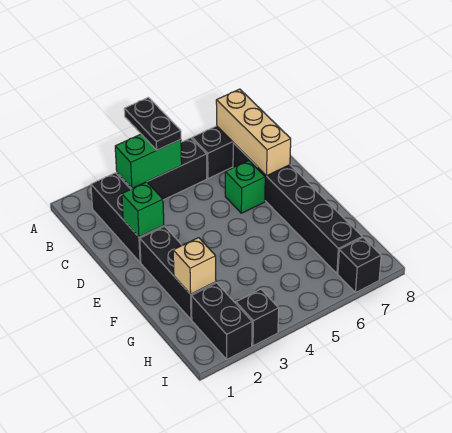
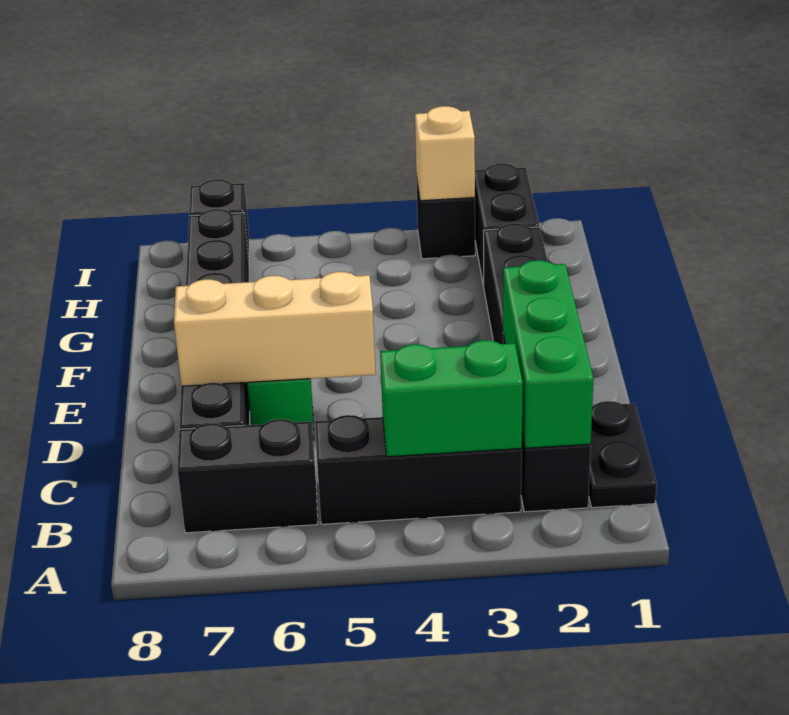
black plate A4:B4 level 3 -> black plate B1:C1 level 1
tan brick B7:D7 level 2 -> tan brick D5:D7 level 2
green brick D2 level 2 -> green brick B2:D2 level 2
tan brick G2 level 2 -> tan brick I3 level 2

